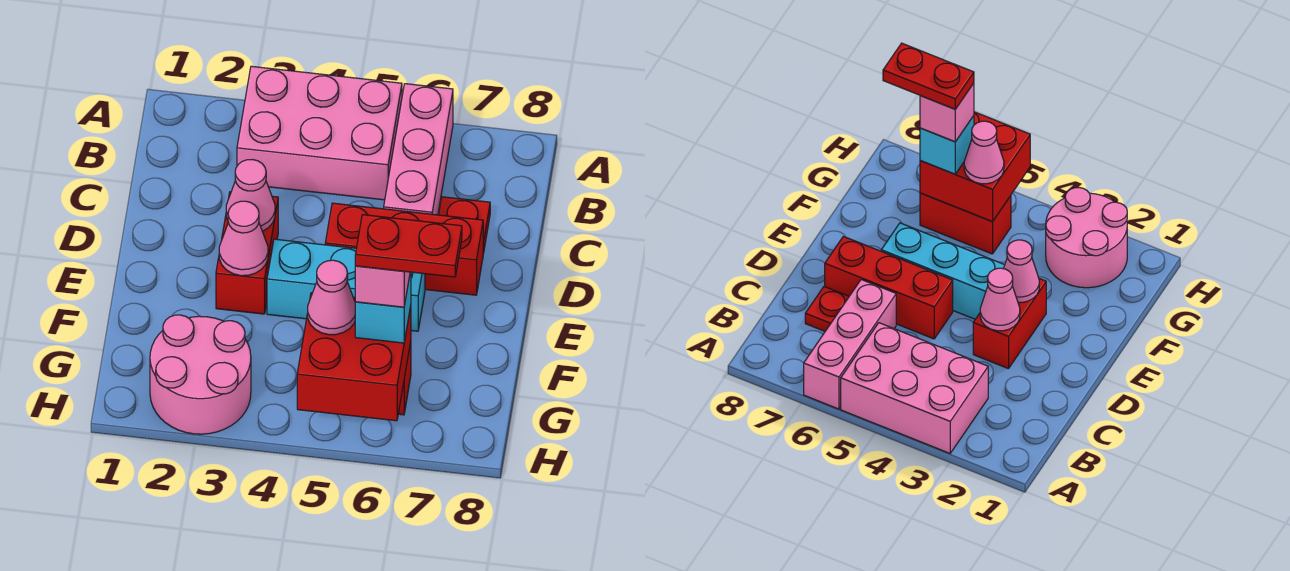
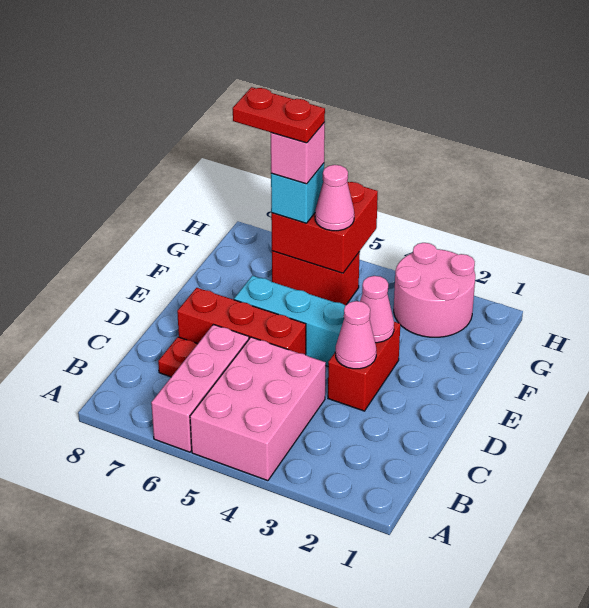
pink brick A3:B5 level 1 -> pink brick A4:C5 level 1

